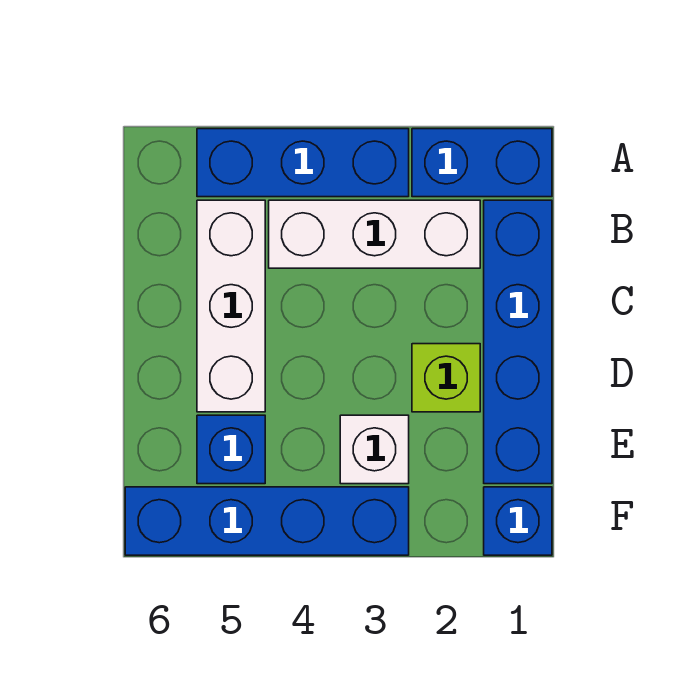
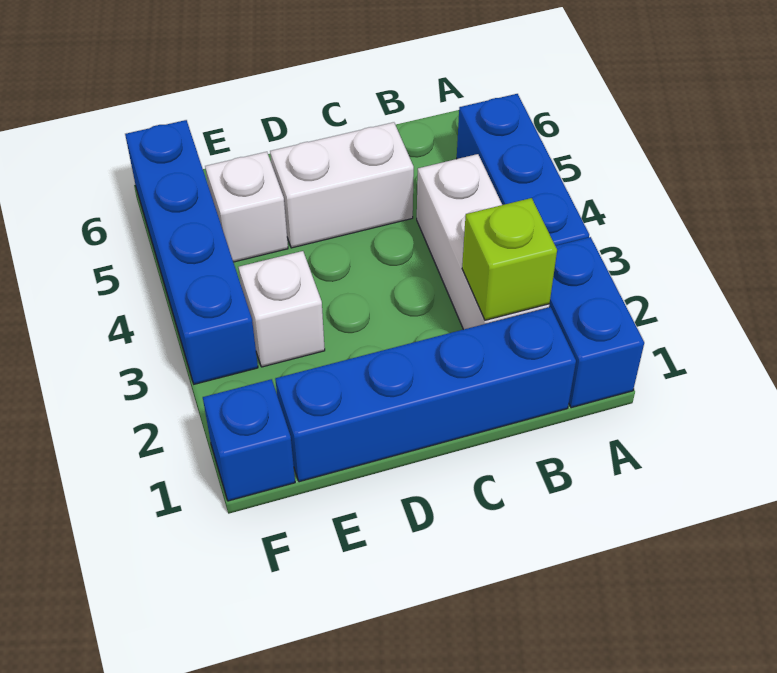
white brick B5:D5 level 1 -> white brick C5:D5 level 1
lime brick D2 level 1 -> lime brick B2 level 2
blue brick E5 level 1 -> white brick E5 level 1

